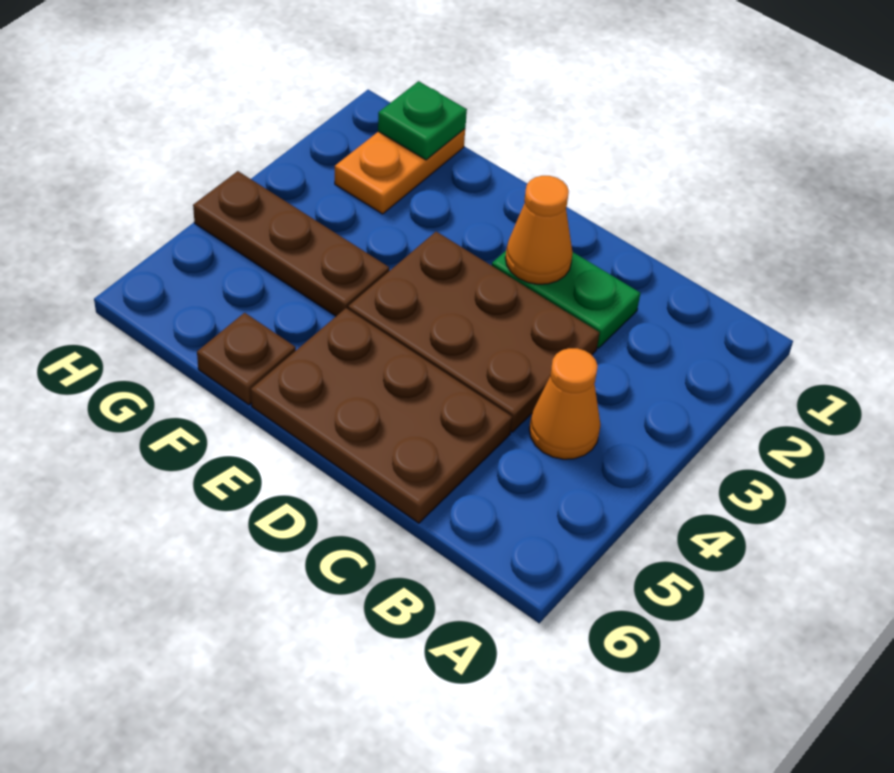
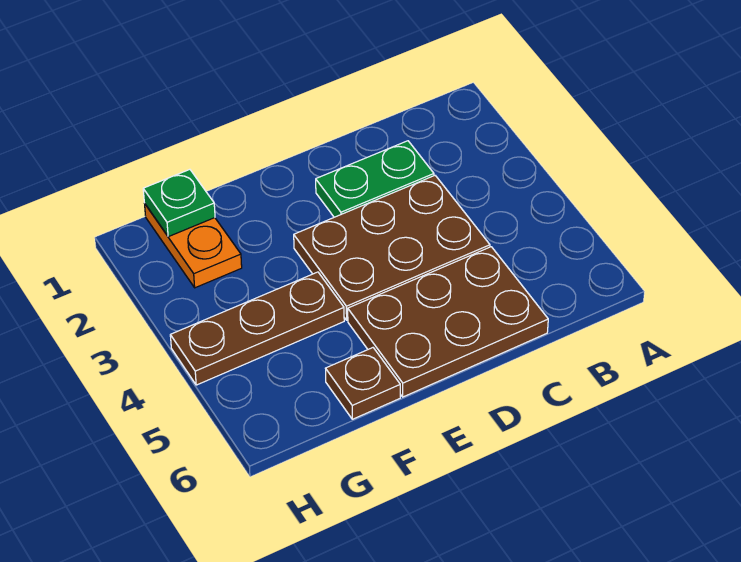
orange cone B4 level 1 -> none
orange cone D2 level 2 -> none

